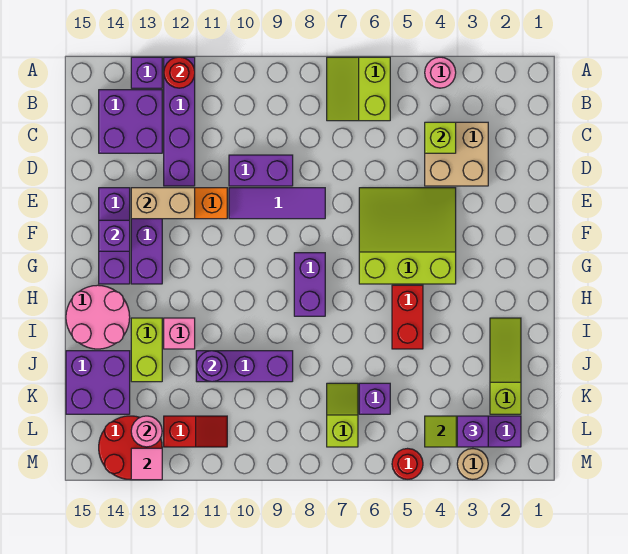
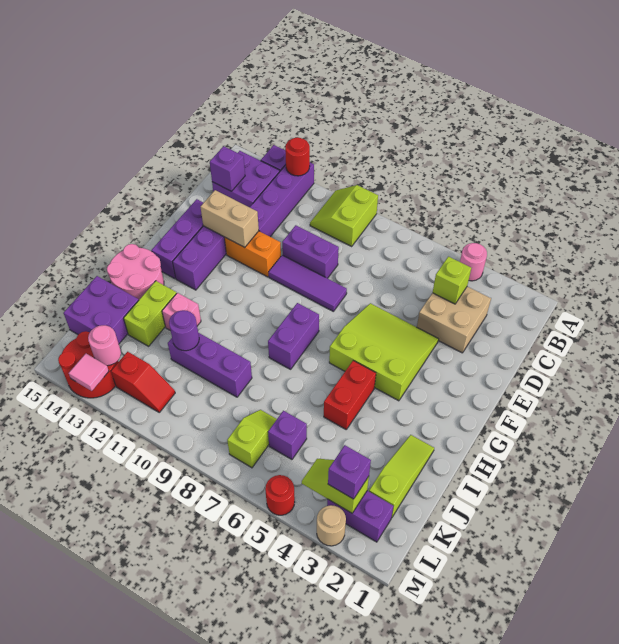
lime slope A6:B7 level 1 top 6 -> lime slope A9:B10 level 1 top 9
purple brick F14 level 2 -> purple brick C14 level 2

